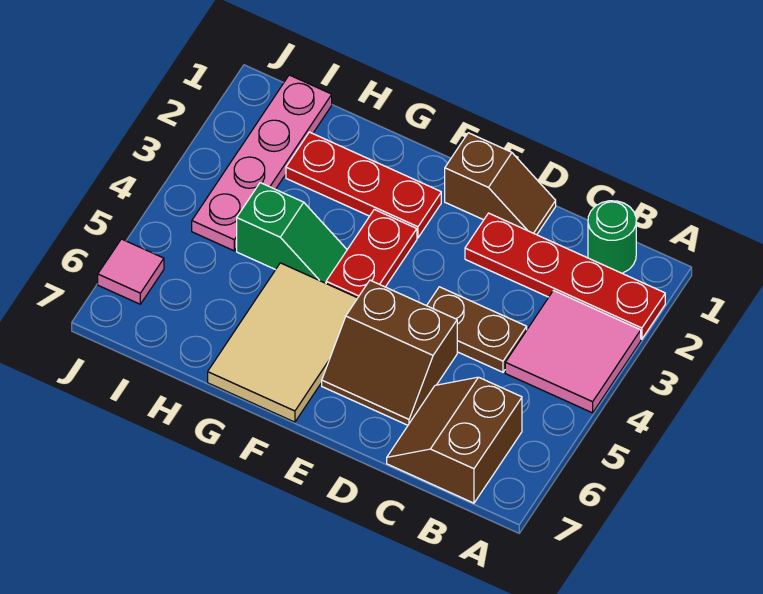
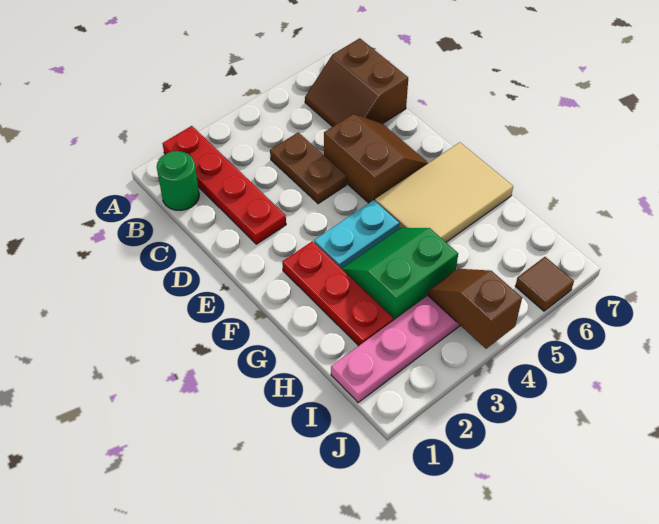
pink tile A3:B4 level 1 -> none
brown slope B6:C7 level 1 top B -> brown slope B6:C7 level 1 top 7
brown slope D1:E1 level 1 top E -> brown slope I4:J4 level 2 top J
red plate F3:F4 level 1 -> cyan plate F3:F4 level 1
green slope G4:H4 level 1 top H -> green slope G3:H4 level 1 top H
pink tile J6 level 1 -> brown tile J6 level 1

